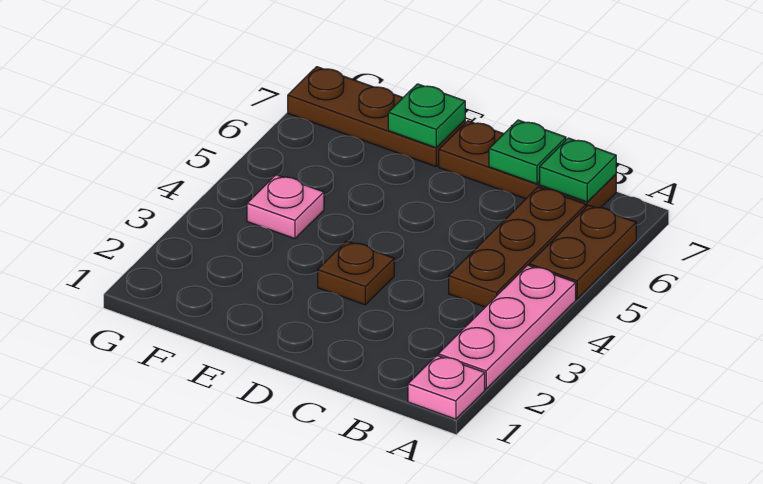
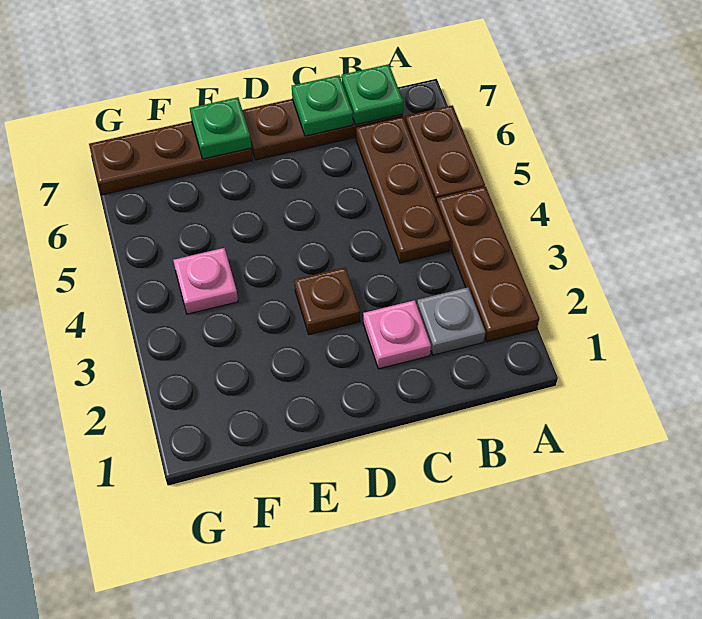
pink plate A1 level 1 -> pink plate C2 level 1
pink plate A2:A4 level 1 -> brown plate A2:A4 level 1
none -> grey plate B2 level 1

